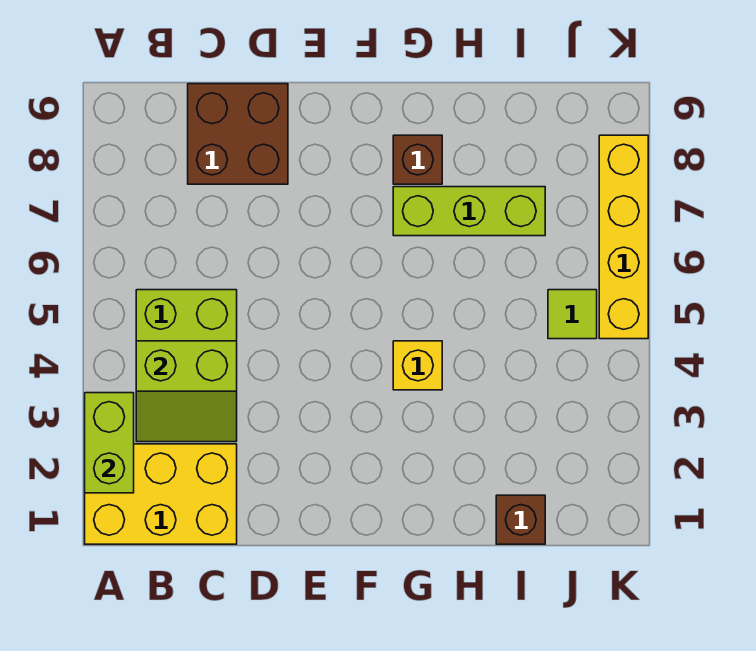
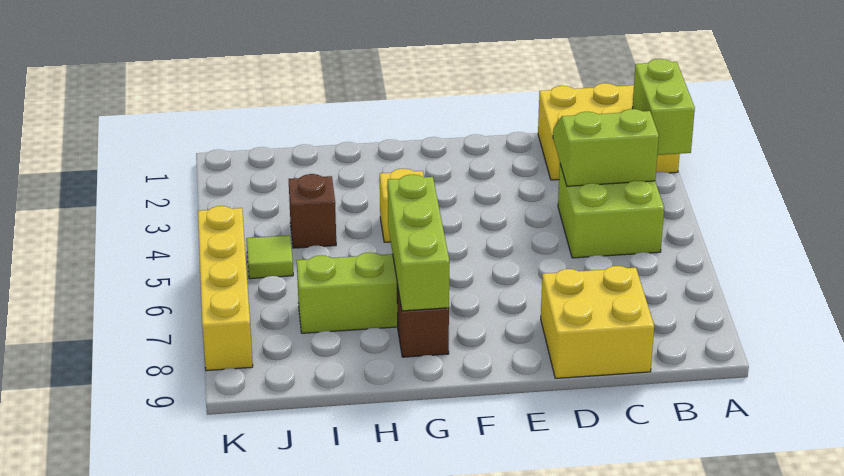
brown brick C8:D9 level 1 -> yellow brick C8:D9 level 1
none -> lime brick G6:G8 level 2
brown brick I1 level 1 -> brown brick I4 level 1

